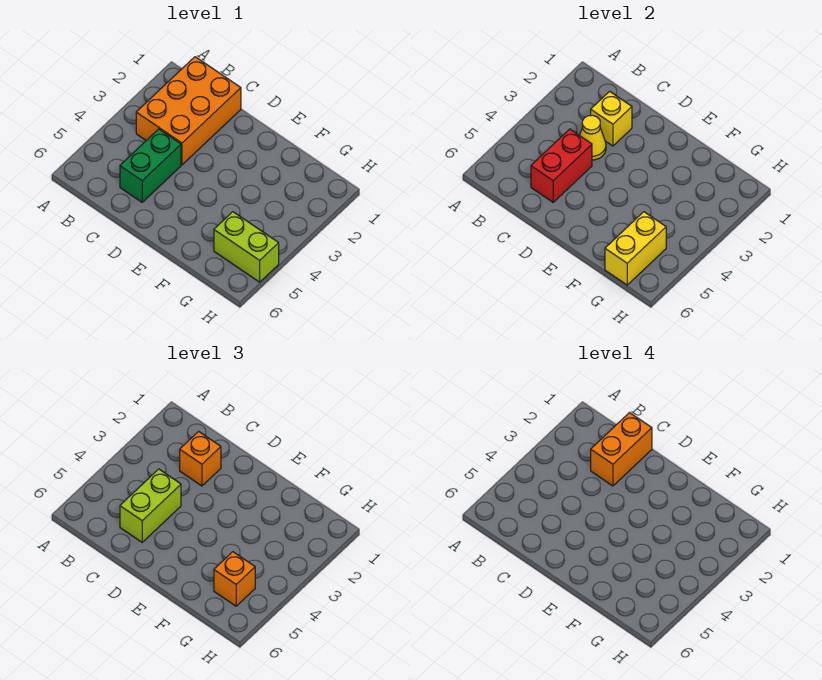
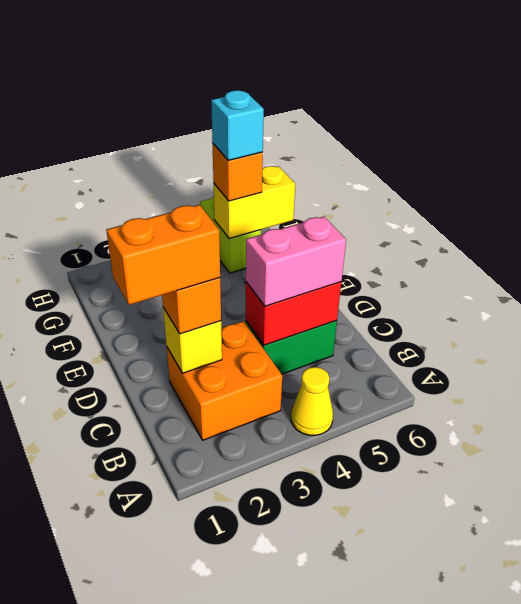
orange brick B1:C3 level 1 -> orange brick B2:C3 level 1
yellow cone C3 level 2 -> yellow cone A4 level 1
lime brick C4:C5 level 3 -> pink brick C4:C5 level 3
none -> cyan brick G5 level 4

